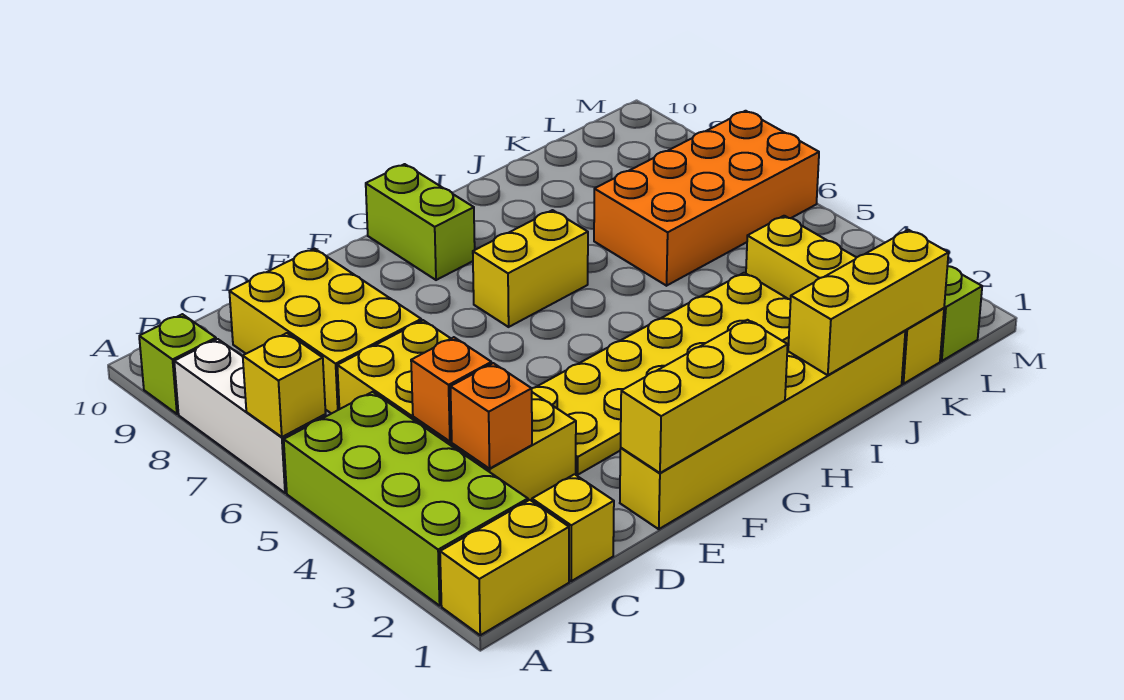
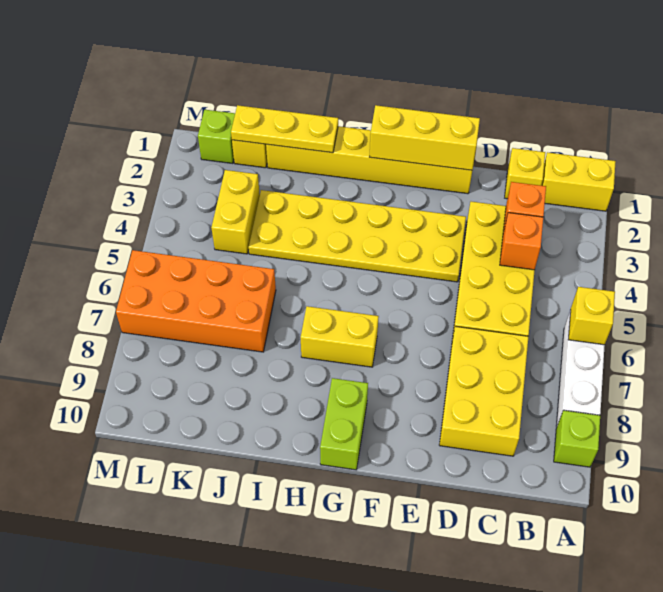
lime brick A2:B5 level 1 -> none
yellow brick I1:K1 level 2 -> yellow plate I1:K1 level 2

